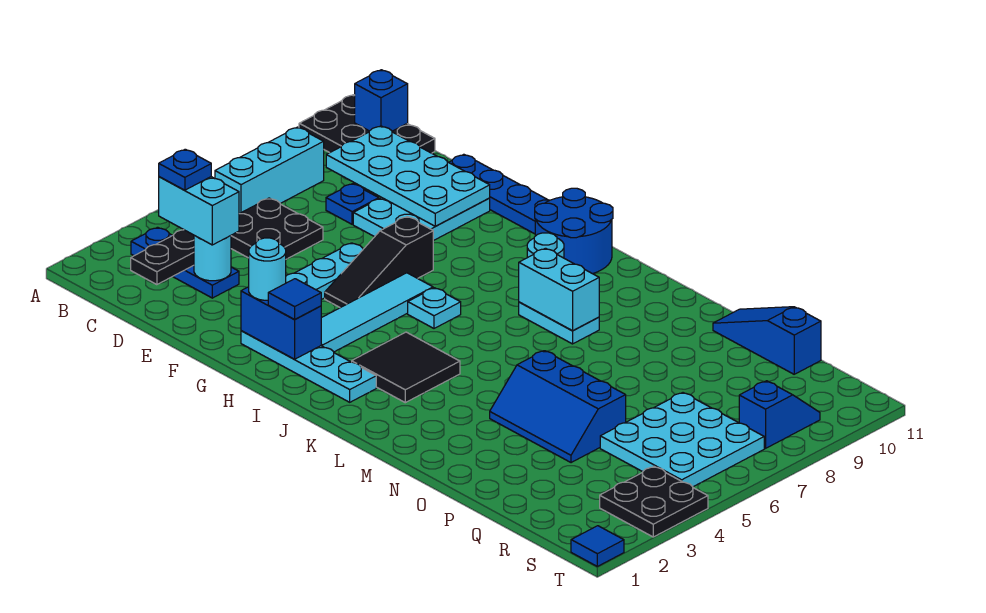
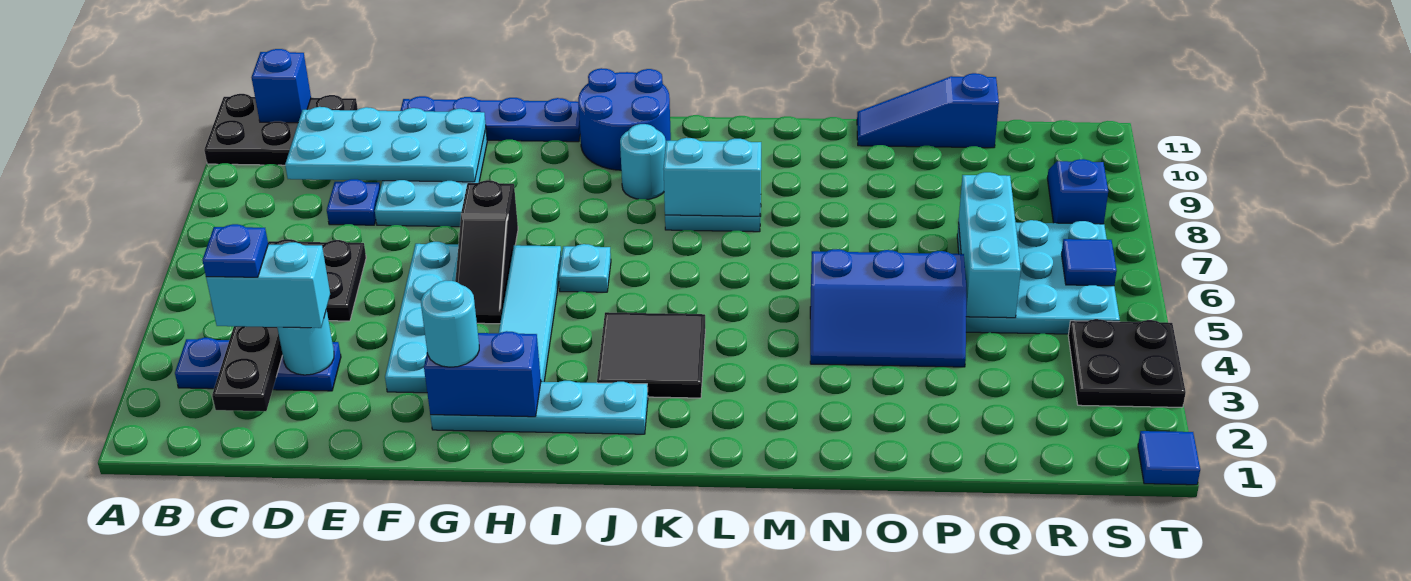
cyan brick B6:B8 level 1 -> cyan brick Q5:Q7 level 2
blue tile H2 level 3 -> blue tile S6 level 2

